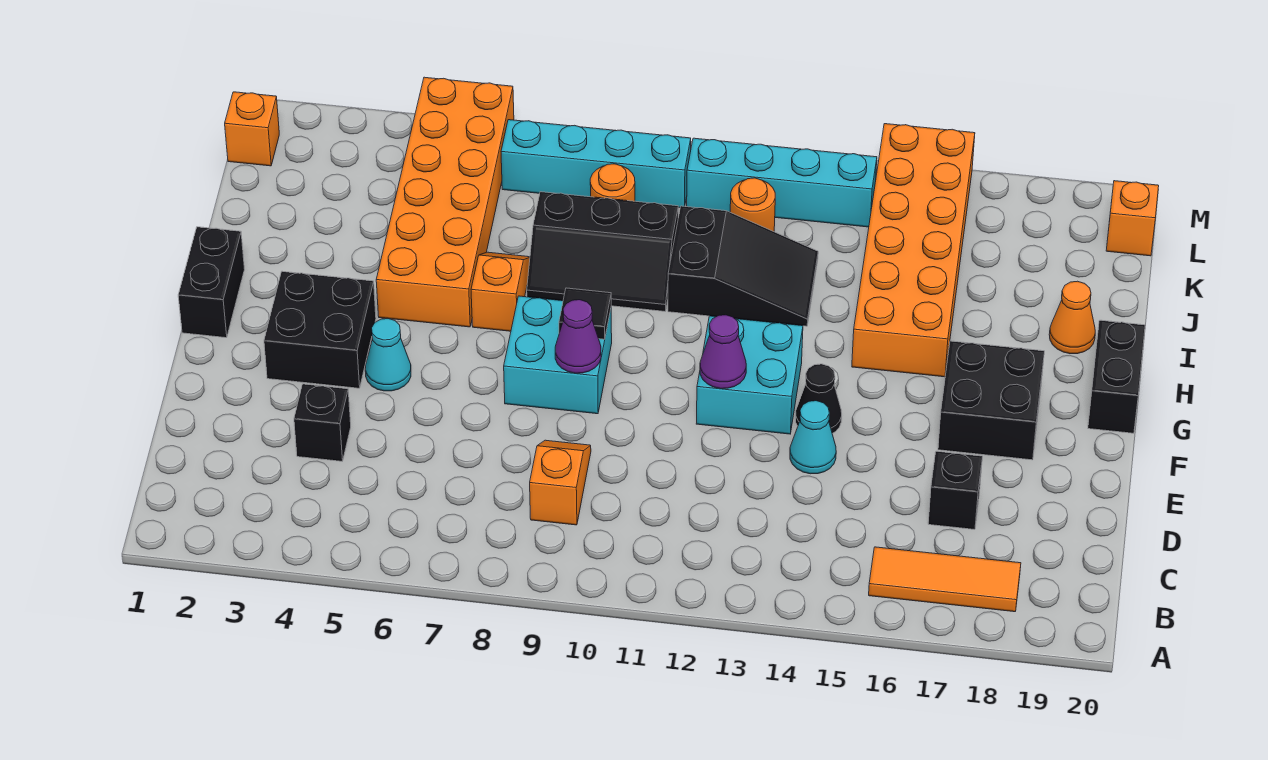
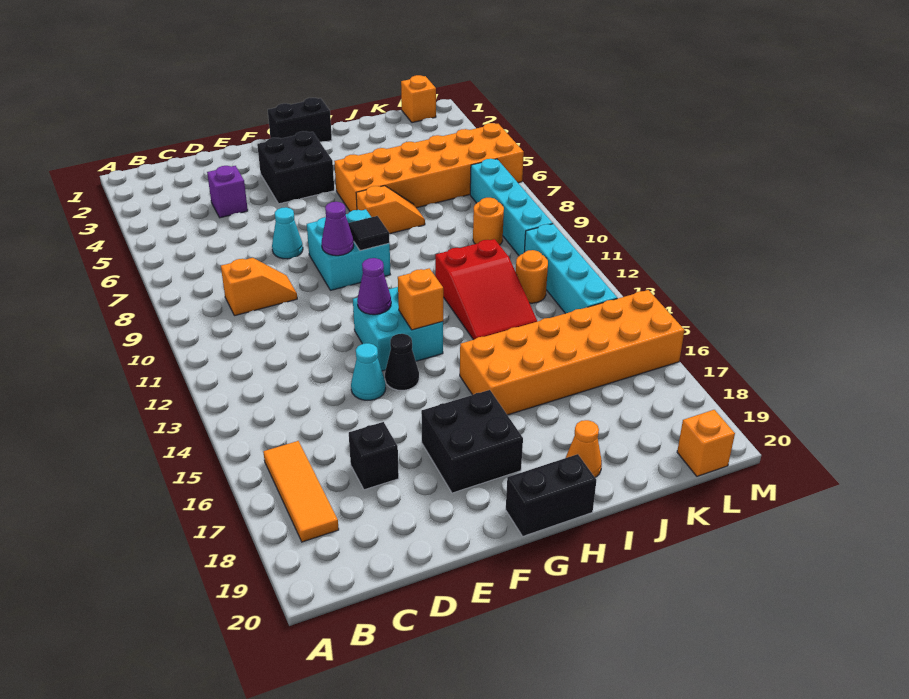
black brick D4 level 1 -> purple brick D4 level 1
cyan cone F5 level 1 -> cyan cone E7 level 1
none -> orange brick G13 level 2
black slope I8:J10 level 1 top J -> none
black slope I11:J13 level 1 top 11 -> red slope I11:J13 level 1 top 11

